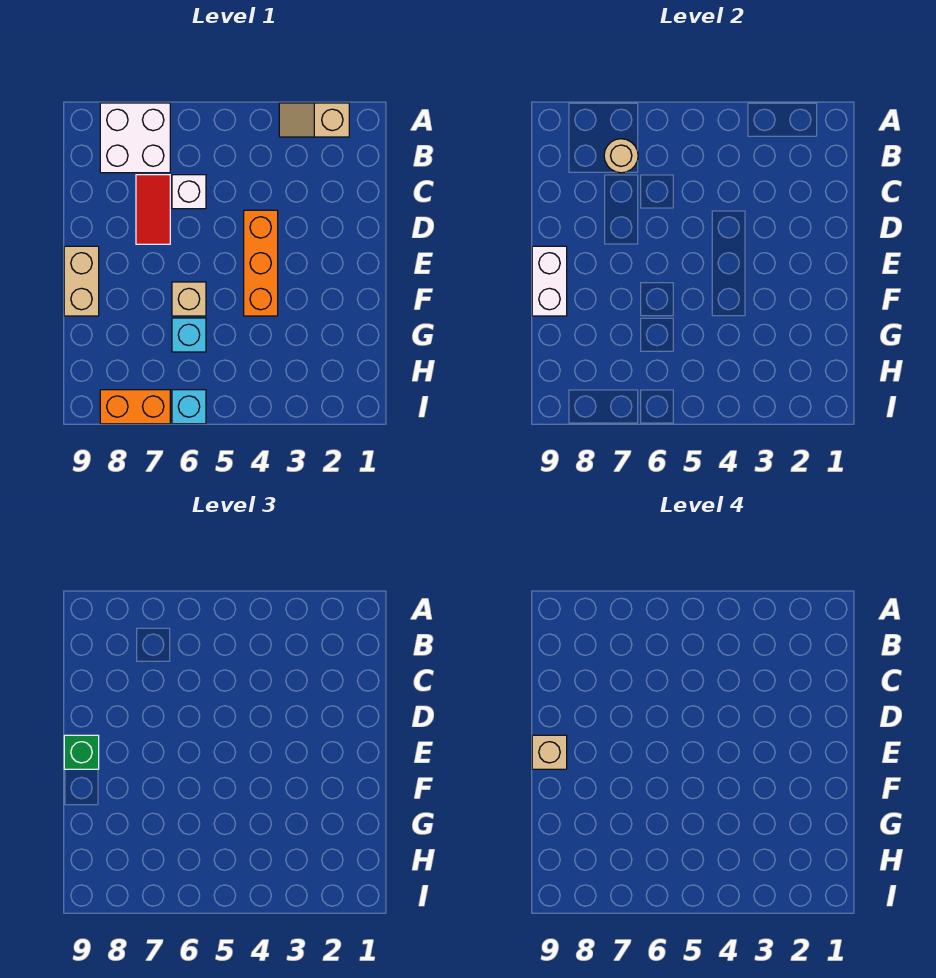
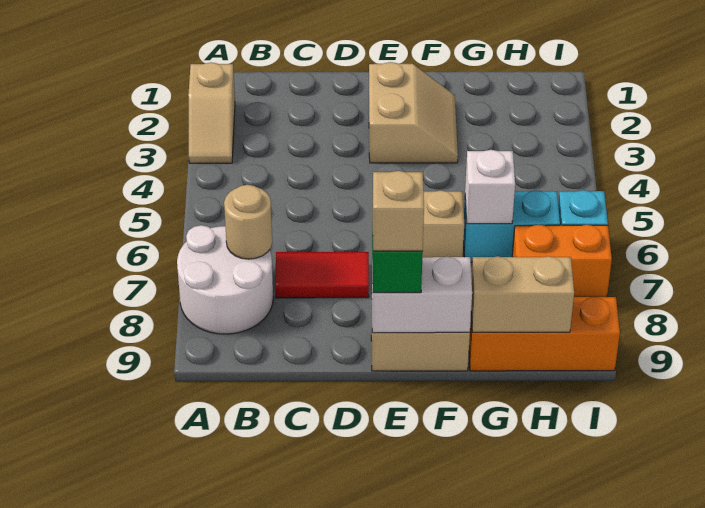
white brick A7:B8 level 1 -> white round brick A7:B8 level 1
white brick C6 level 1 -> white brick G6 level 2
orange brick D4:F4 level 1 -> orange brick G9:I9 level 1
none -> tan slope E2:F3 level 1 top E
cyan brick G6 level 1 -> cyan brick G6:H6 level 1
none -> tan brick G9:H9 level 2
orange brick I7:I8 level 1 -> orange brick H7:I7 level 1

